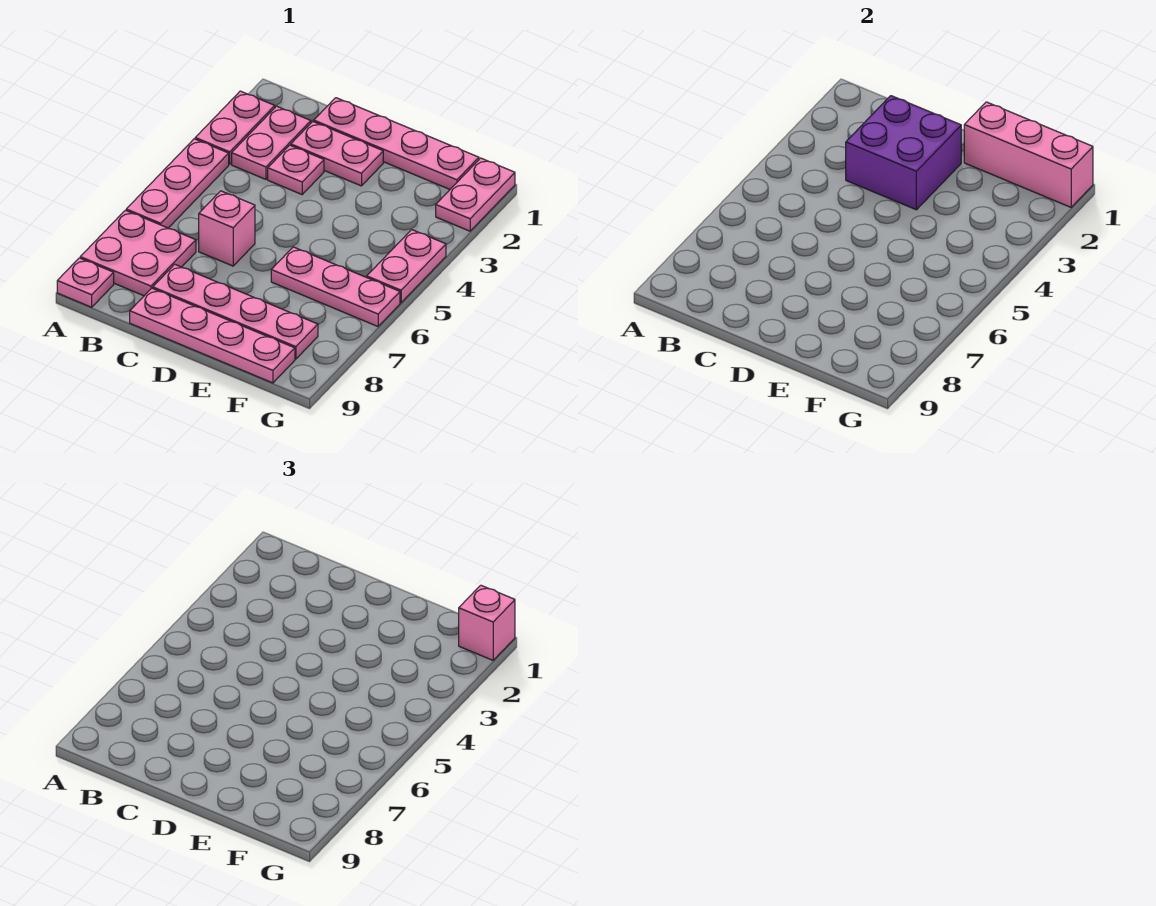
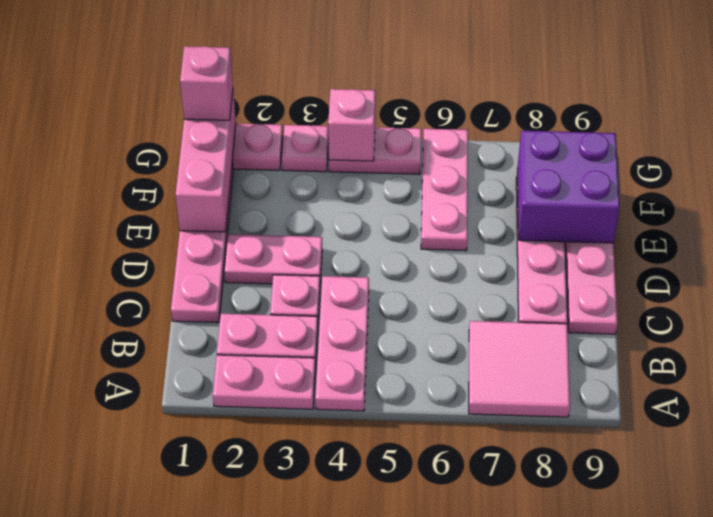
pink plate A4:A6 level 1 -> pink plate A4:C4 level 1
pink plate A7:B8 level 1 -> pink tile A7:B8 level 1
pink plate A9 level 1 -> pink plate G3 level 1
pink plate C2:D2 level 1 -> pink plate D2:D3 level 1
purple brick C2:D3 level 2 -> purple brick E8:F9 level 2
pink brick C6 level 1 -> pink brick G4 level 2

